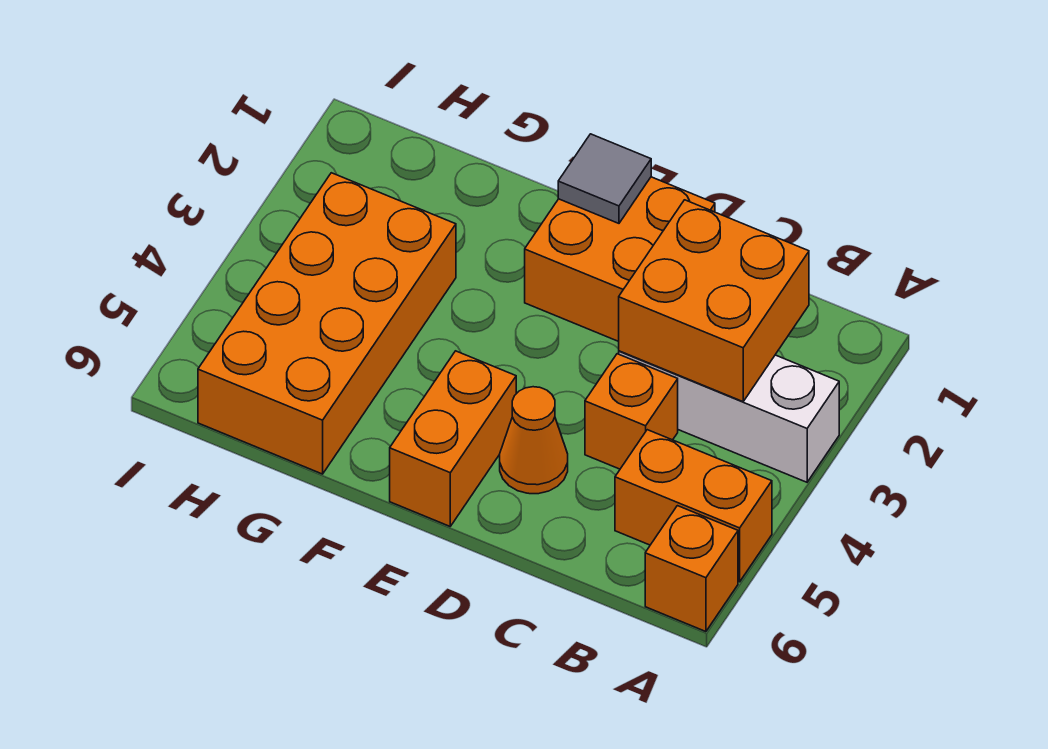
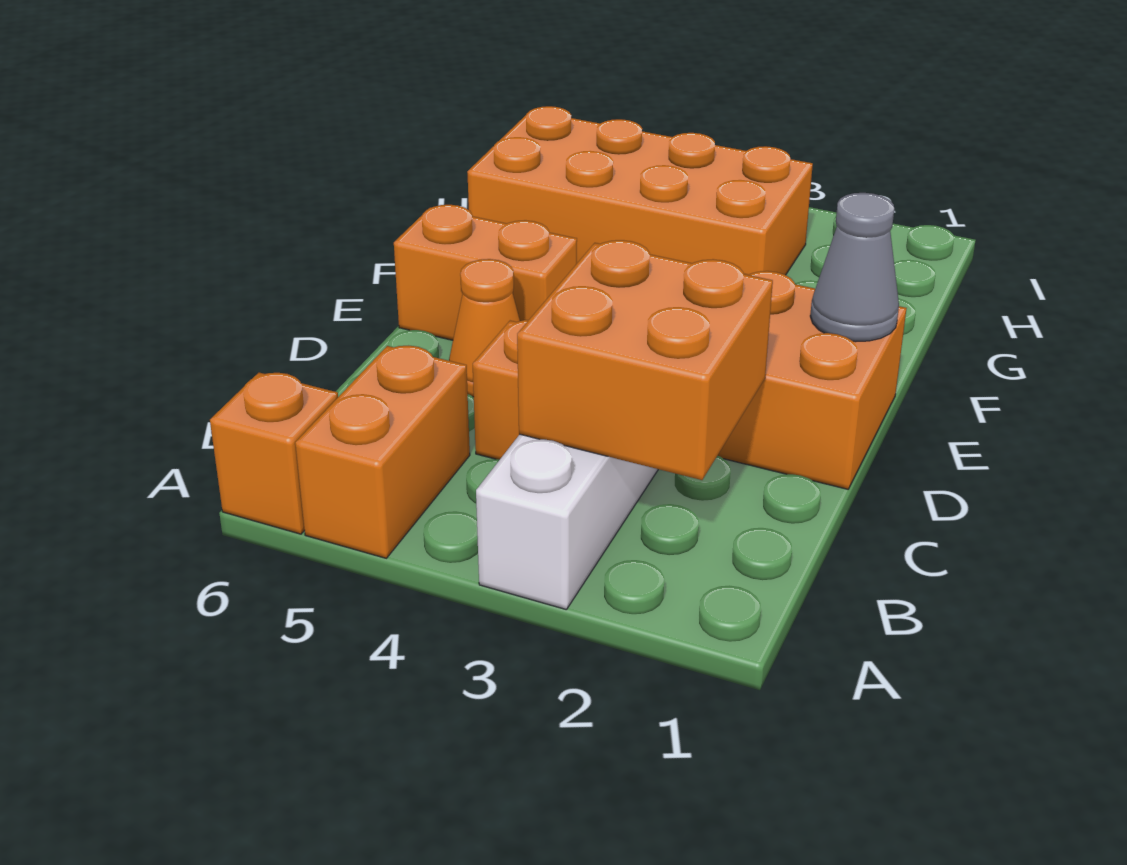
grey tile E1 level 2 -> grey cone E1 level 2

